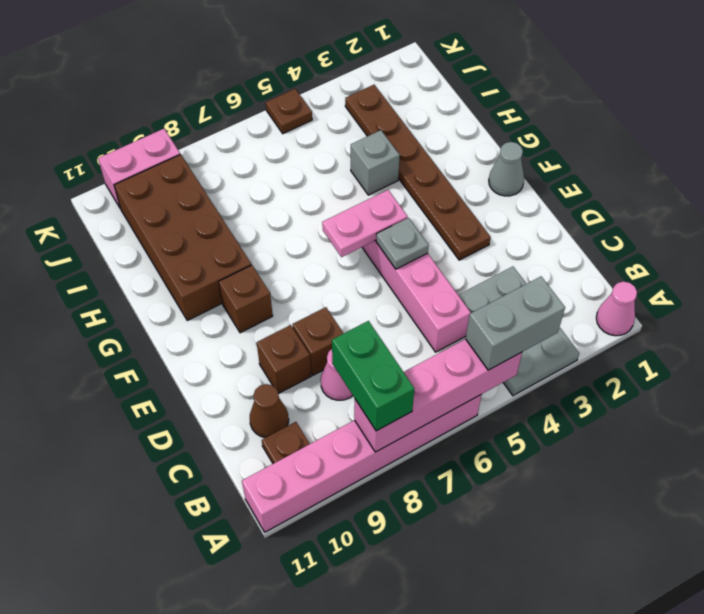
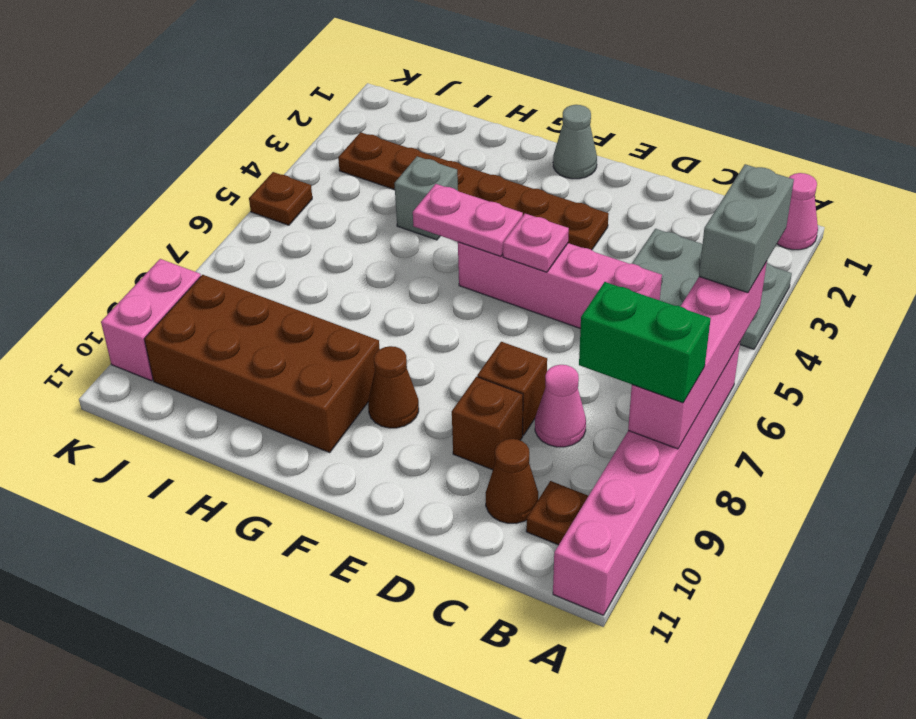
grey plate E5 level 2 -> pink plate E5 level 2
pink plate F5:F6 level 2 -> pink plate F5:G5 level 2
brown brick F9 level 1 -> brown cone F9 level 1

